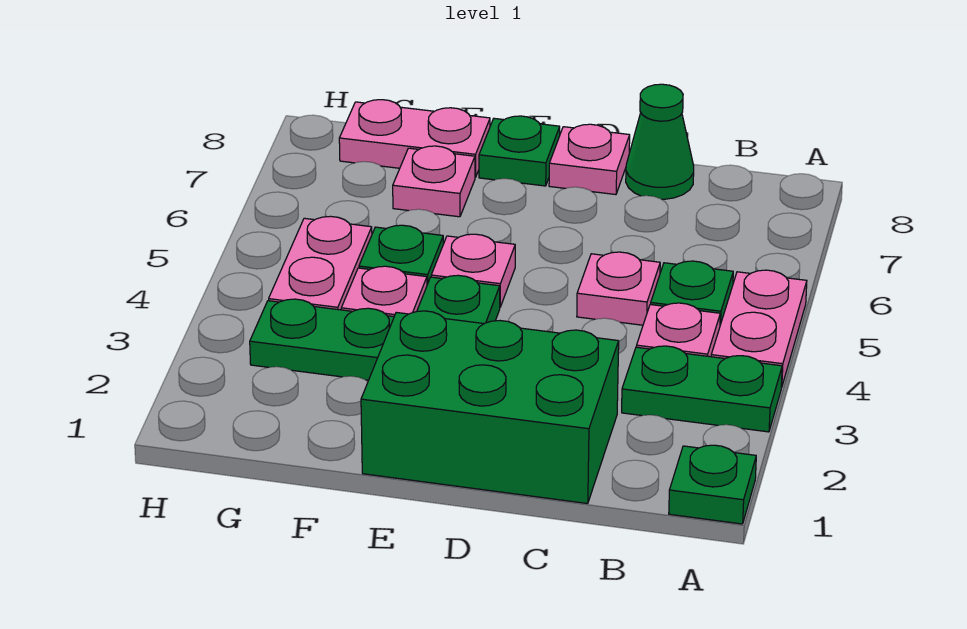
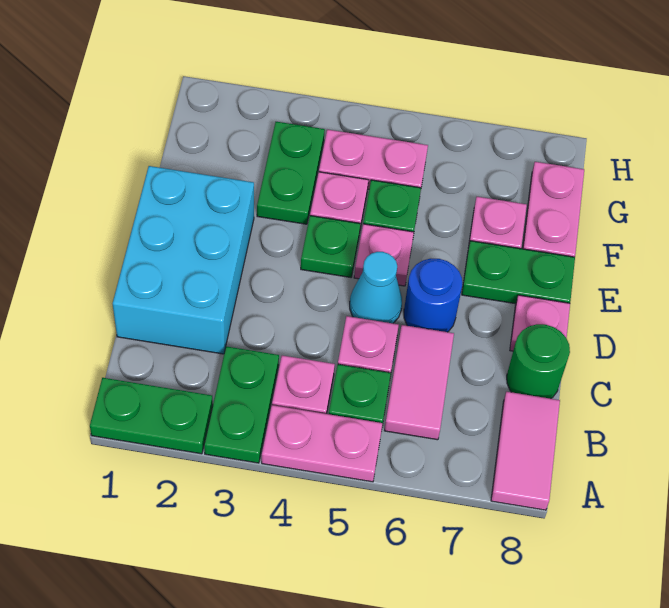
green plate A1 level 1 -> green plate A1:A2 level 1
none -> pink tile A8:B8 level 1
none -> pink tile B6:C6 level 1
green brick C1:E2 level 1 -> cyan brick C1:E2 level 1
green cone C8 level 1 -> green round brick C8 level 1
none -> cyan cone D5 level 1
none -> blue round brick D6 level 1
green plate E8 level 1 -> green plate E7:E8 level 1

